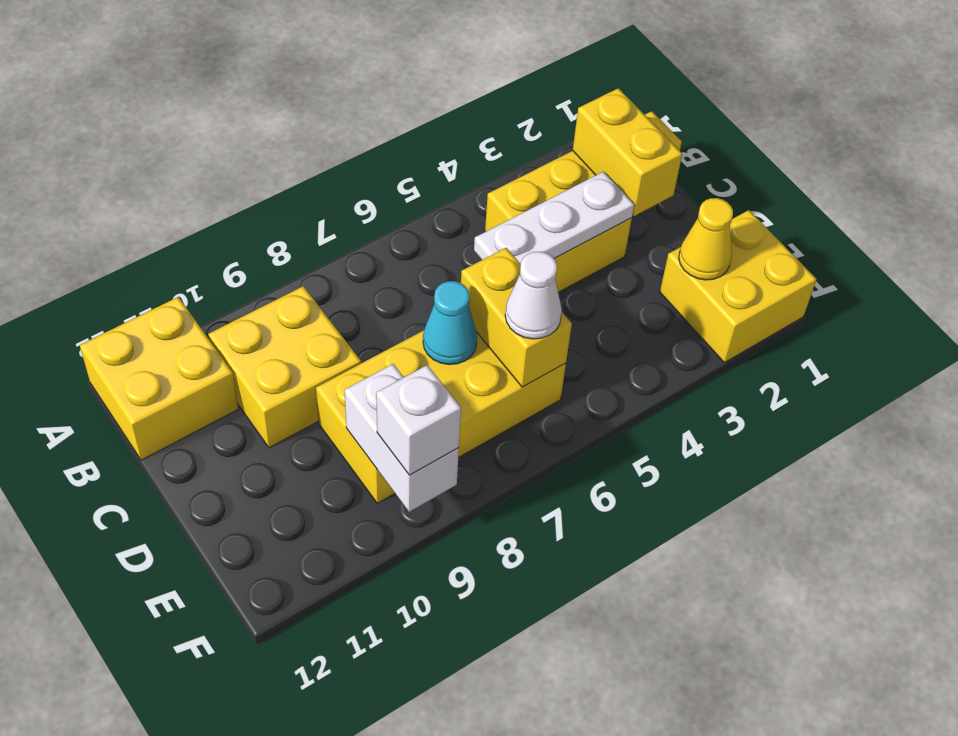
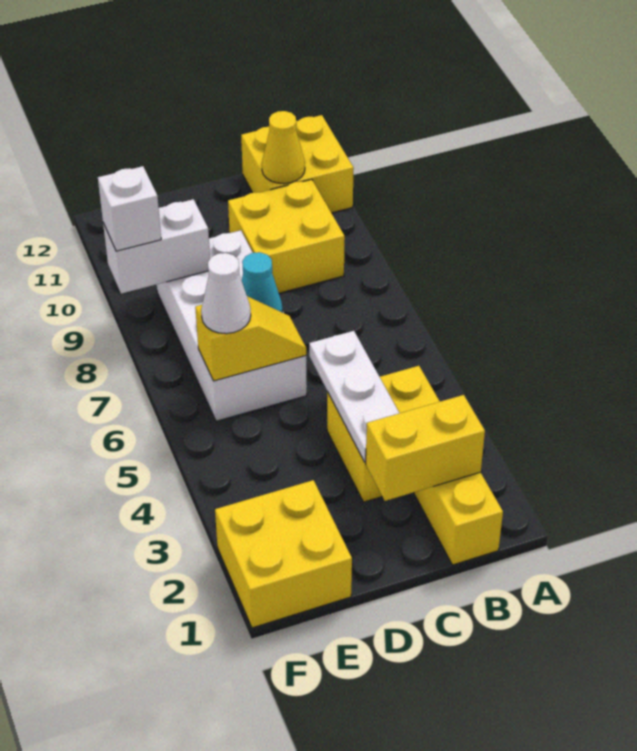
yellow brick D6:E9 level 1 -> white brick D6:E9 level 1
yellow brick D6:E6 level 2 -> yellow slope D6:E6 level 2 top E
yellow cone E2 level 2 -> yellow cone B11 level 2

